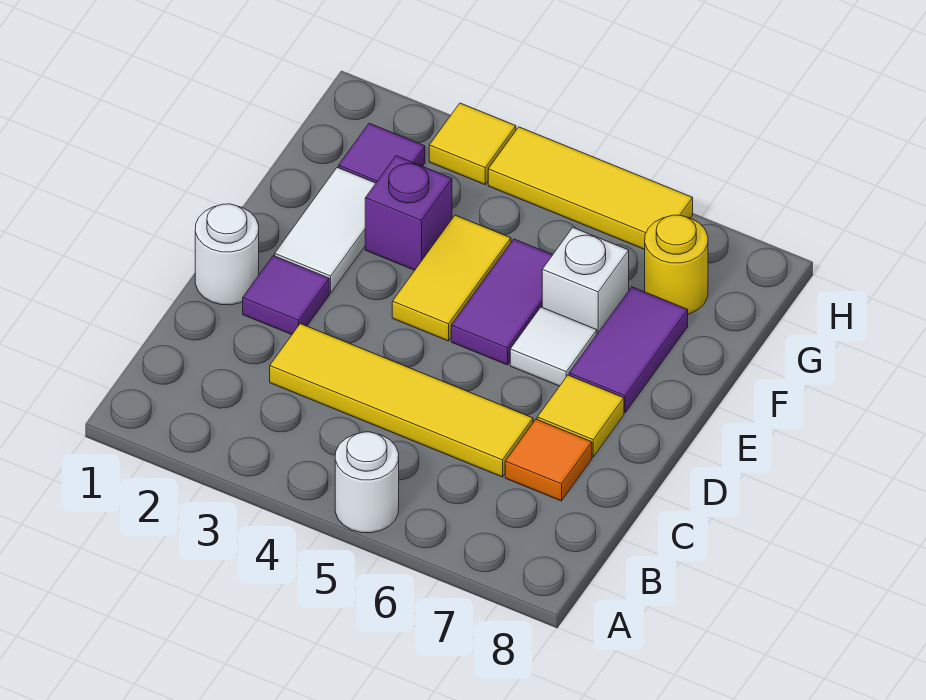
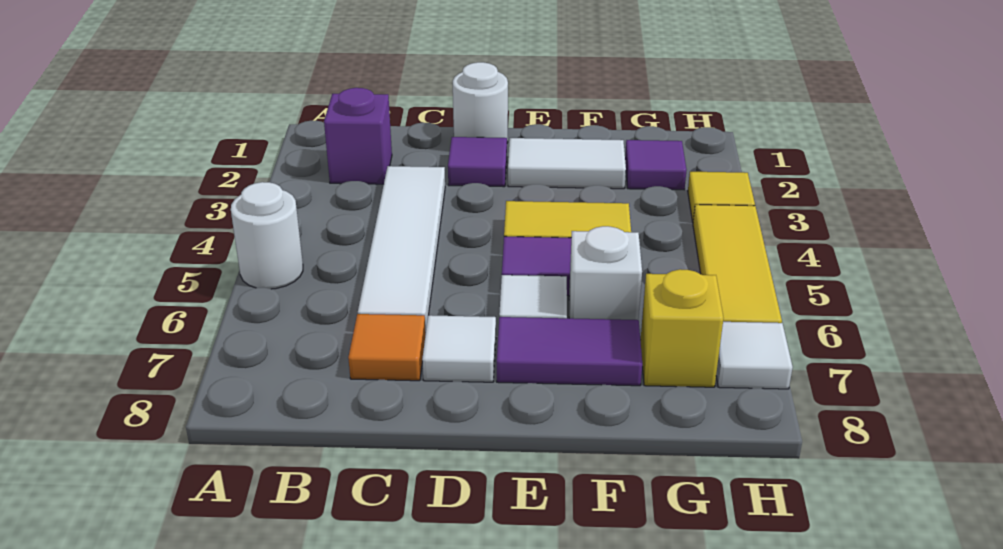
yellow tile C3:C6 level 1 -> white tile C3:C6 level 1
yellow tile D7 level 1 -> white tile D7 level 1
purple brick F3 level 1 -> purple brick B2 level 1
yellow round brick G7 level 1 -> yellow brick G7 level 1
none -> white tile H7 level 1

